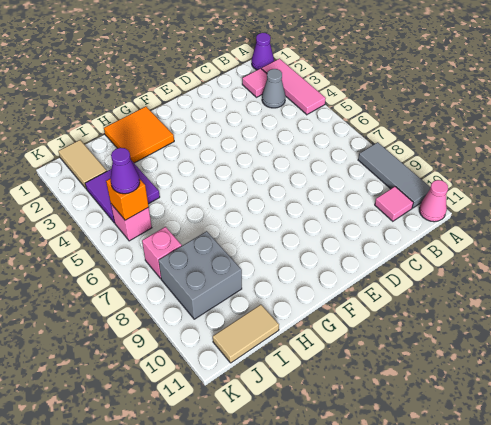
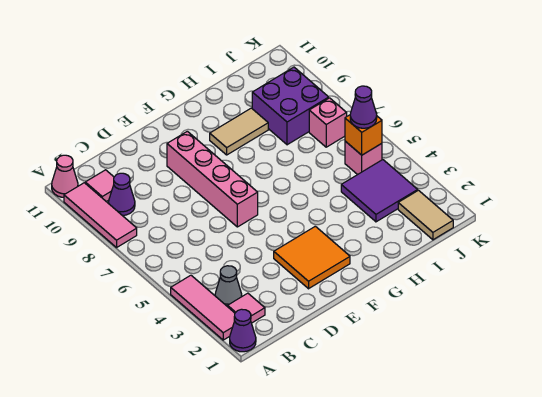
grey tile A8:A10 level 1 -> pink tile A8:A10 level 1
none -> purple cone B9 level 1
none -> pink brick E6:E9 level 1
orange tile G1:H2 level 1 -> orange tile E2:F3 level 1
grey brick I8:J9 level 1 -> purple brick I8:J9 level 1
tan tile I11:J11 level 1 -> tan tile G9:H9 level 1

